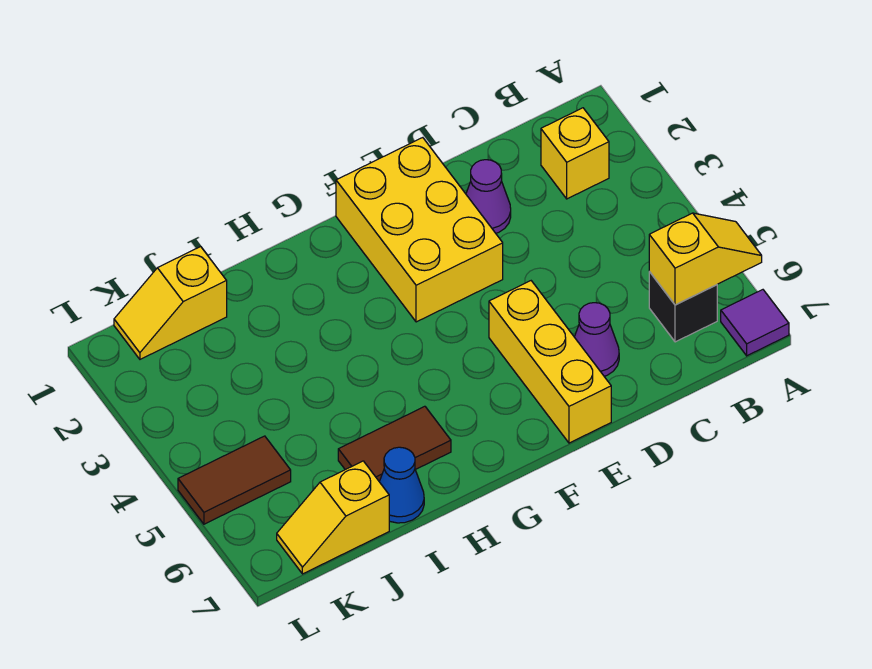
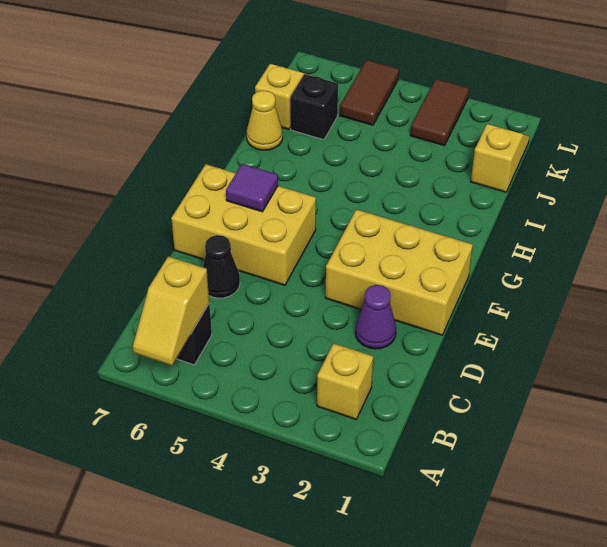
purple tile A7 level 1 -> purple tile F6 level 2
purple cone D6 level 1 -> black cone D6 level 1
yellow brick E5:E7 level 1 -> yellow brick E5:F7 level 1
brown tile H6:I6 level 1 -> brown tile K3:L3 level 1
blue cone I7 level 1 -> yellow cone I7 level 1
none -> black brick J6 level 1

